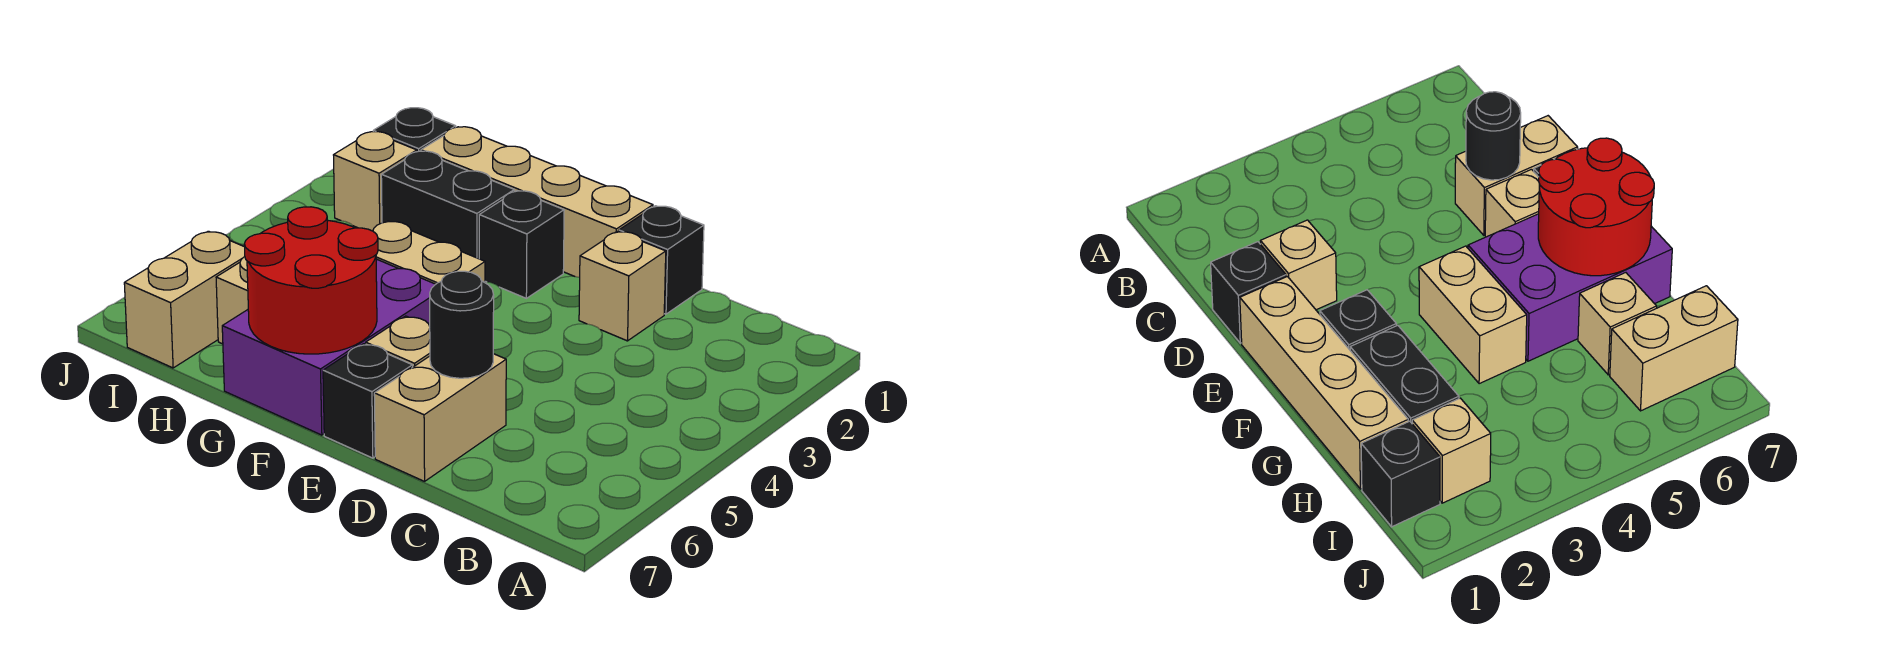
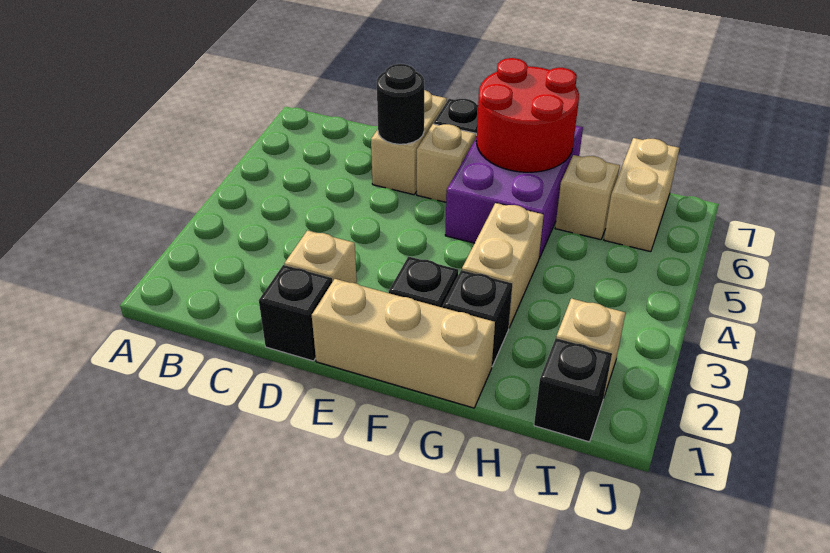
tan brick E1:H1 level 1 -> tan brick E1:G1 level 1
tan brick F4:G4 level 1 -> tan brick G3:G4 level 1
black brick G2:H2 level 1 -> black brick G2 level 1

